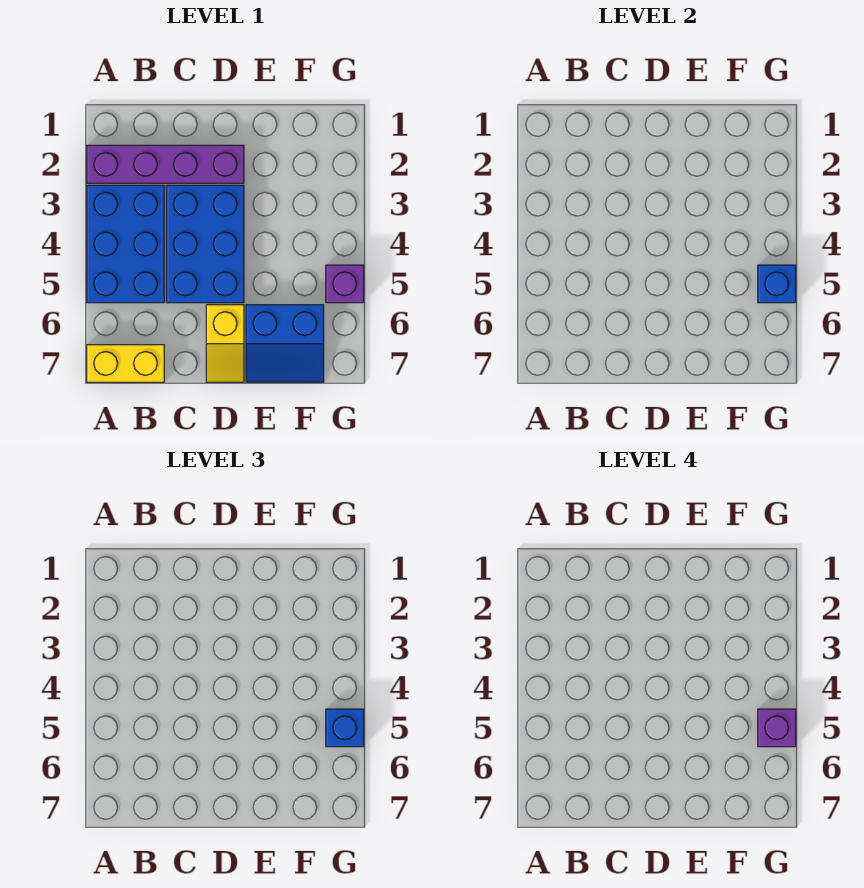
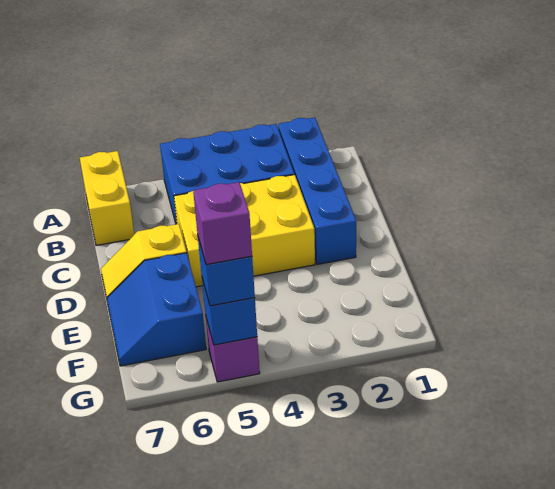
purple brick A2:D2 level 1 -> blue brick A2:D2 level 1
blue brick C3:D5 level 1 -> yellow brick C3:D5 level 1

